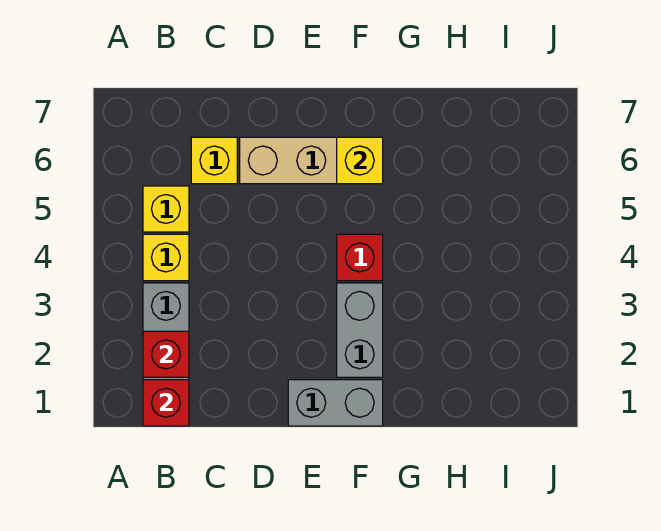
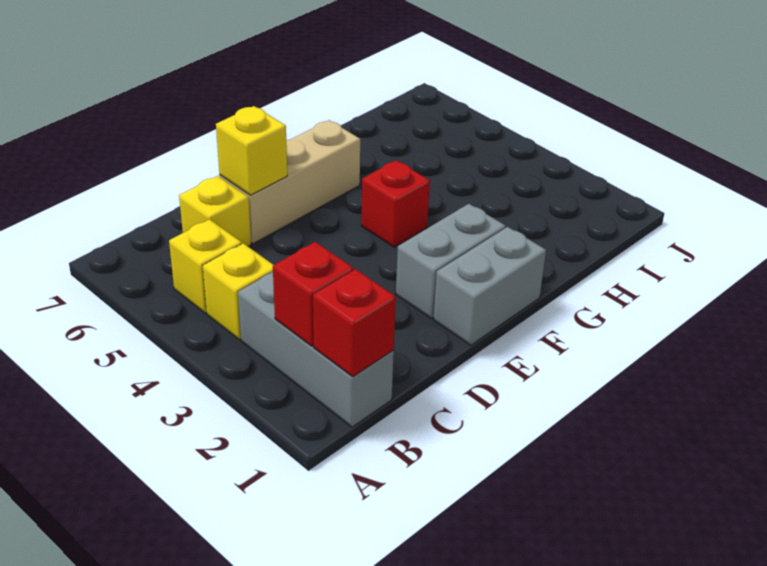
grey brick F2:F3 level 1 -> grey brick E2:F2 level 1
yellow brick F6 level 2 -> yellow brick D6 level 2

